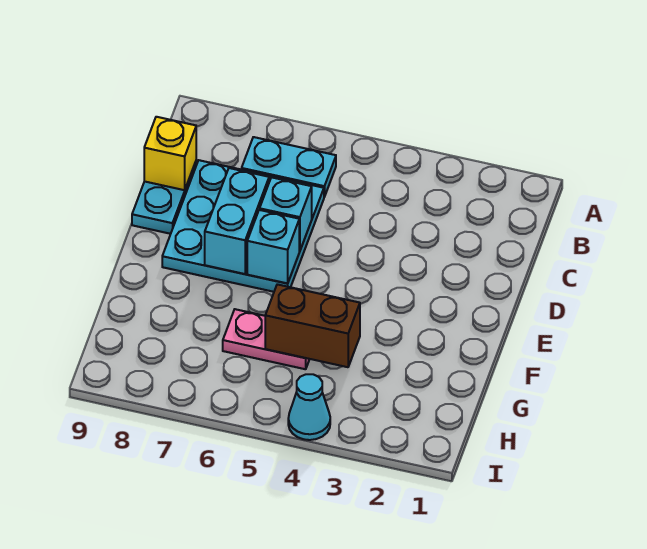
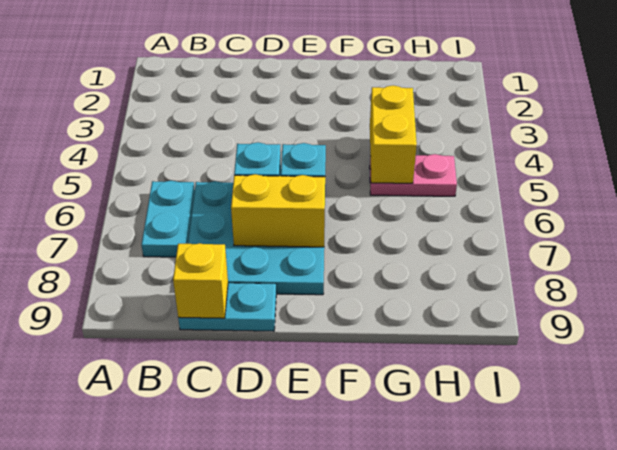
cyan brick D7:E7 level 2 -> yellow brick D7:E7 level 2
brown brick G4:G5 level 2 -> yellow brick G4:G5 level 2
pink plate G5:G6 level 1 -> pink plate G5:H5 level 1
cyan cone I4 level 1 -> none

